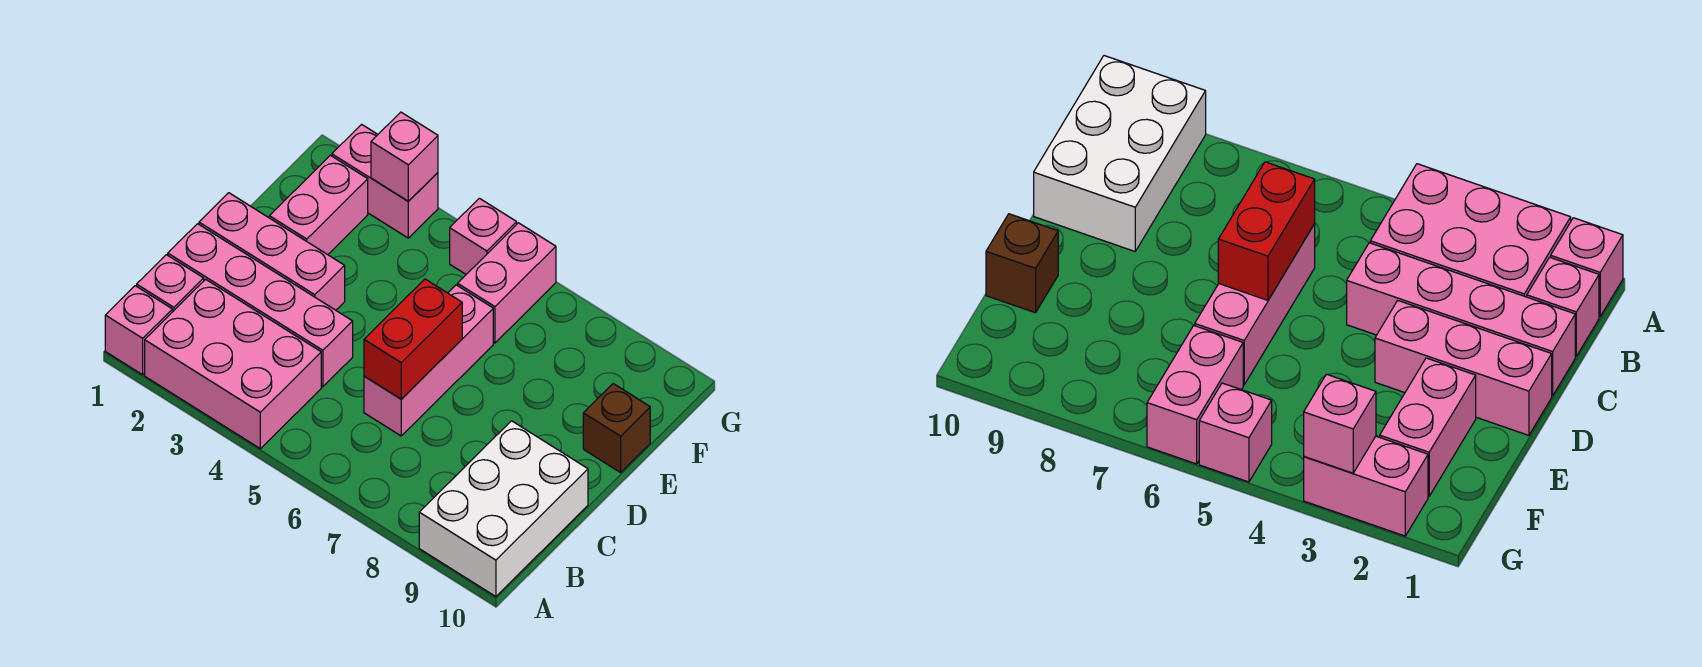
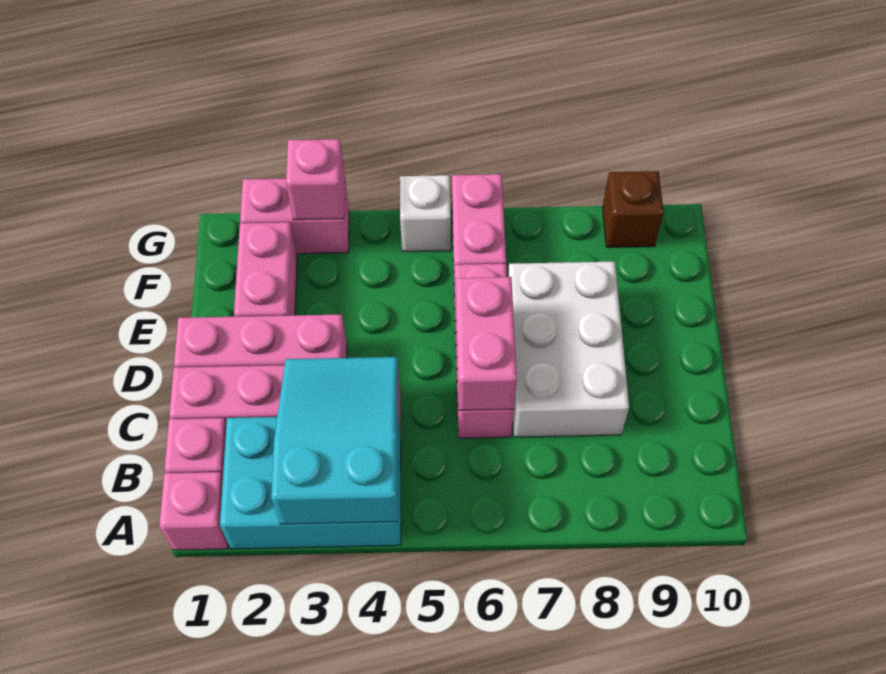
pink brick A2:B4 level 1 -> cyan brick A2:B4 level 1
none -> cyan slope A3:C4 level 2 top A
white brick A9:C10 level 1 -> white brick C7:E8 level 1
red brick C6:D6 level 2 -> pink brick C6:D6 level 2
brown brick E10 level 1 -> brown brick G9 level 1
pink brick G5 level 1 -> white brick G5 level 1

